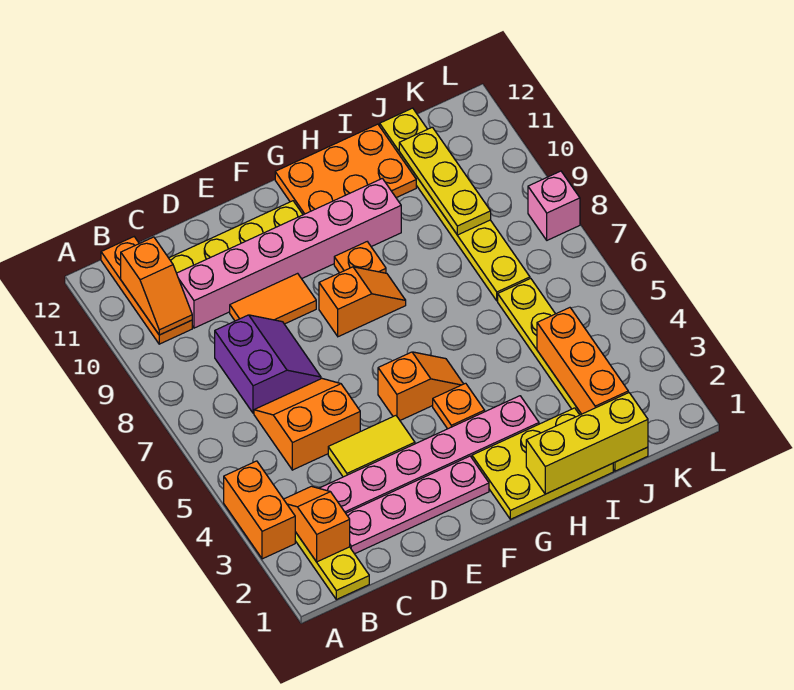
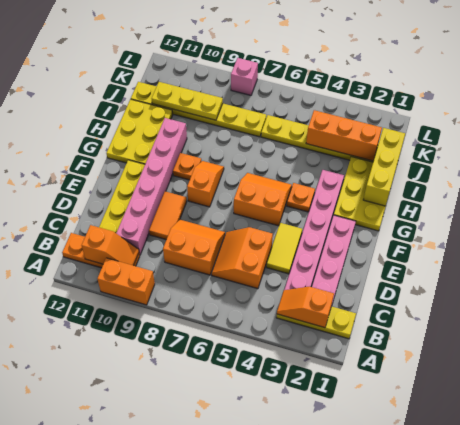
orange brick A3:A4 level 1 -> orange brick A9:A10 level 1
purple slope C7:D8 level 1 top C -> orange slope C7:D8 level 1 top C
orange slope F5:G5 level 1 top F -> orange slope F5:G6 level 1 top F
orange plate G11:I12 level 1 -> yellow plate G11:I12 level 1

